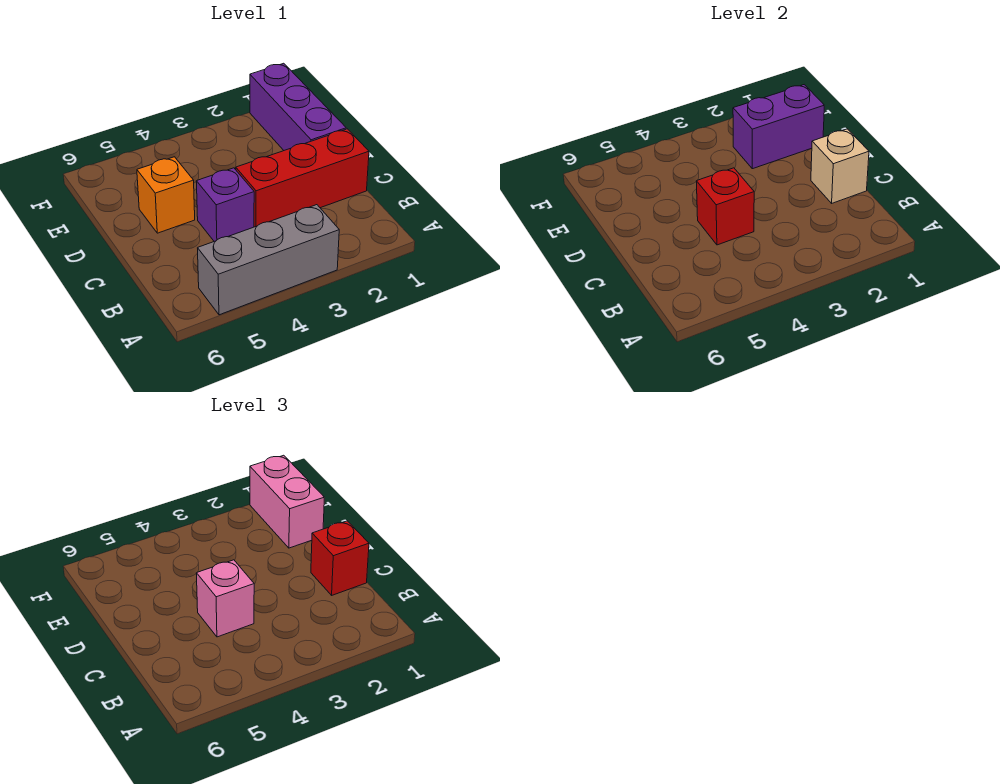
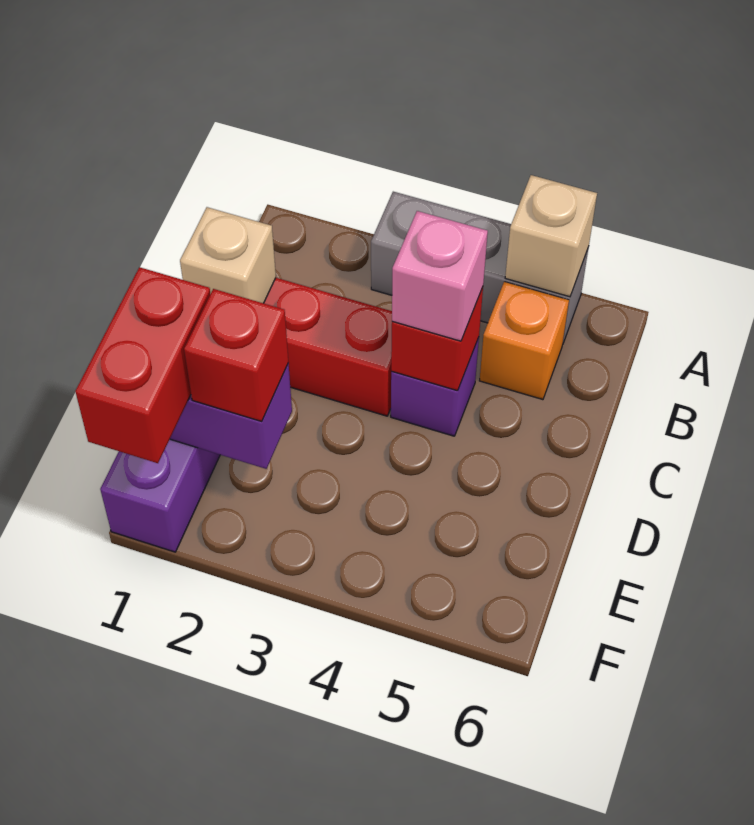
none -> tan brick A5 level 2
red brick C1 level 3 -> red brick E2 level 3
orange brick D5 level 1 -> orange brick B5 level 1
pink brick E1:F1 level 3 -> red brick E1:F1 level 3

